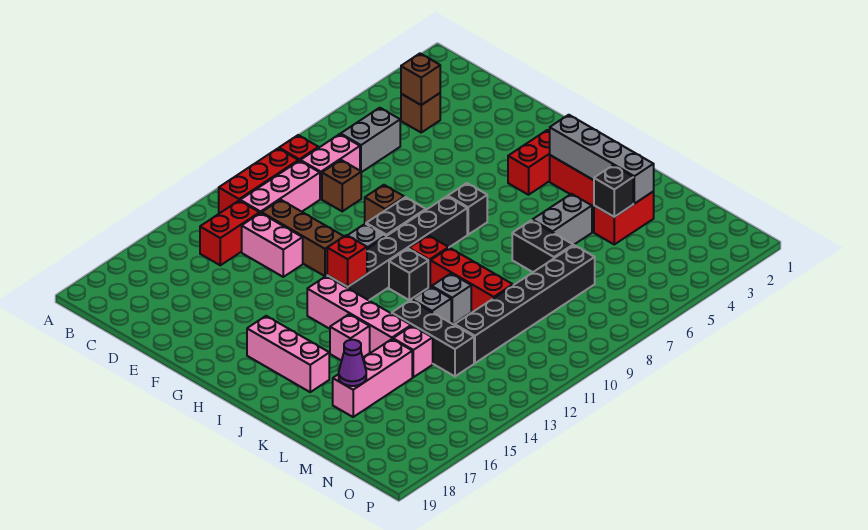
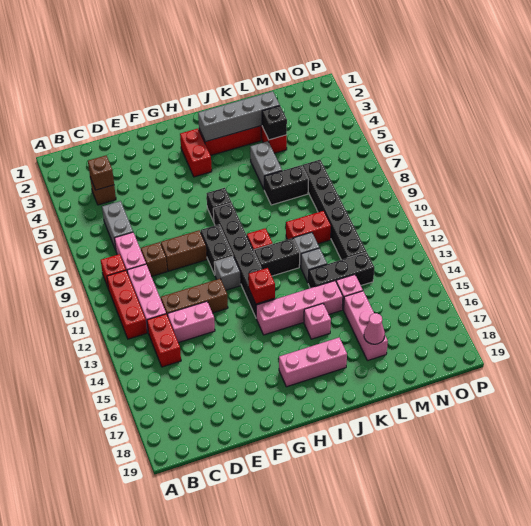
brown brick F9 level 1 -> brown brick E9:F9 level 1
black brick I11 level 1 -> black brick I11:J11 level 1
red brick J10:L10 level 1 -> red brick K10:L10 level 1
purple cone L17 level 2 -> pink cone L17 level 2

